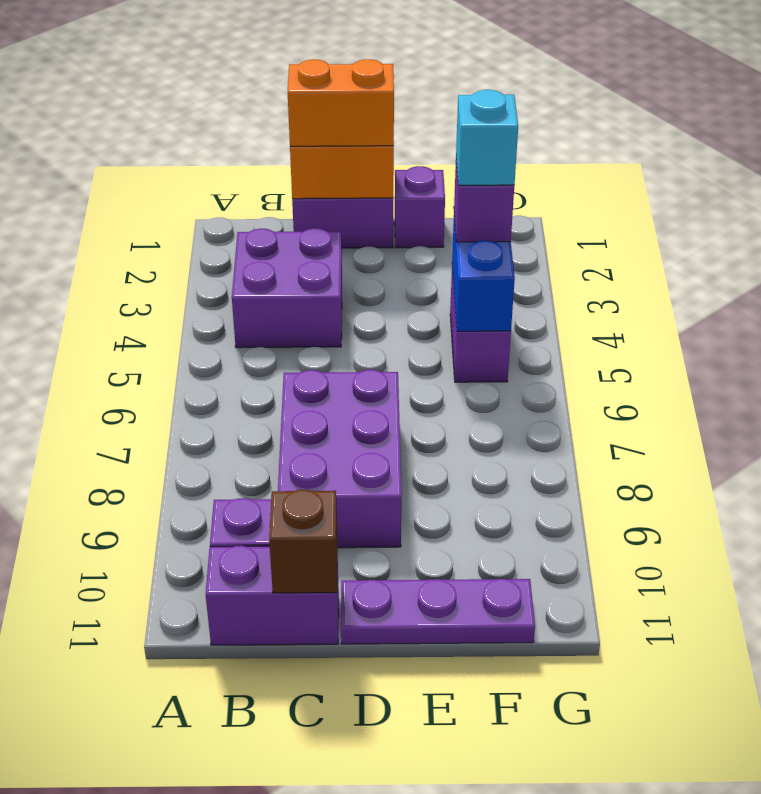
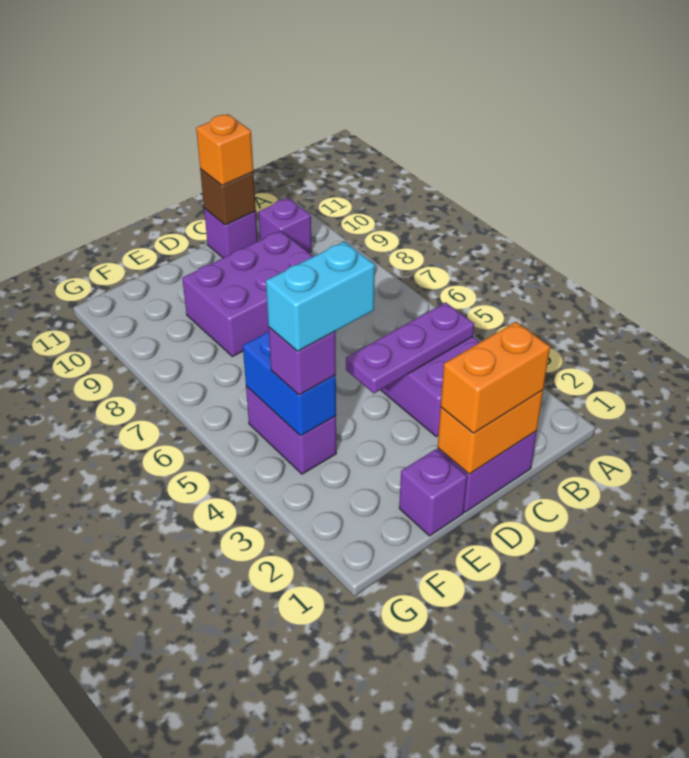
purple brick B11:C11 level 1 -> purple brick C11 level 1
purple brick C7:D9 level 1 -> purple brick C8:E9 level 1
none -> orange brick C11 level 3
purple plate D11:F11 level 1 -> purple plate B4:D4 level 2
cyan brick F4 level 4 -> cyan brick E4:F4 level 4

